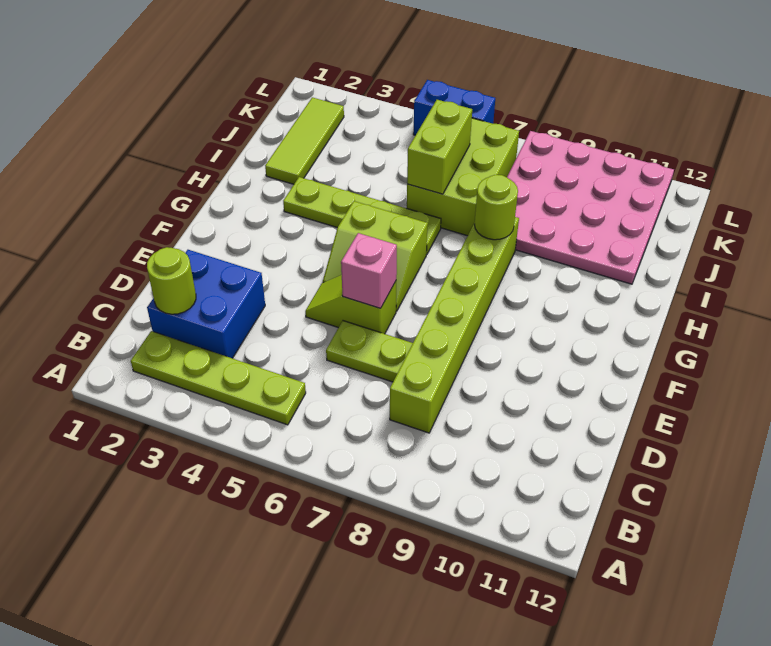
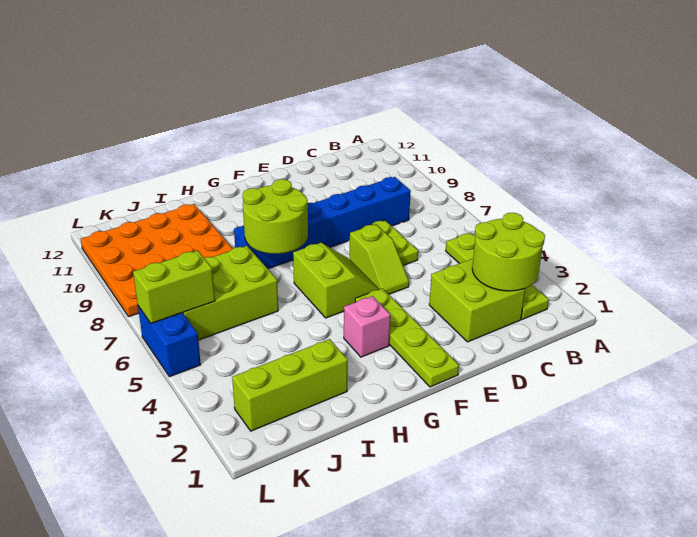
blue brick C2:D3 level 1 -> lime brick C2:D3 level 1
lime round brick C2 level 2 -> lime round brick B2:C3 level 2
lime brick C8:H8 level 1 -> blue brick C8:H8 level 1
pink brick E6 level 2 -> pink brick G3 level 1
lime plate H3:H6 level 1 -> lime plate F1:F4 level 1
lime round brick H8 level 2 -> lime round brick G7:H8 level 2
lime tile I2:K2 level 1 -> lime brick I2:K2 level 1
lime brick I6:J6 level 2 -> lime brick K6:L6 level 2
pink plate I8:L11 level 1 -> orange plate I8:L11 level 1

